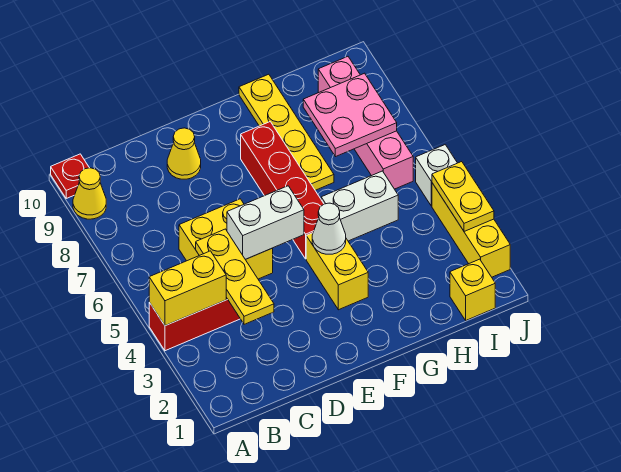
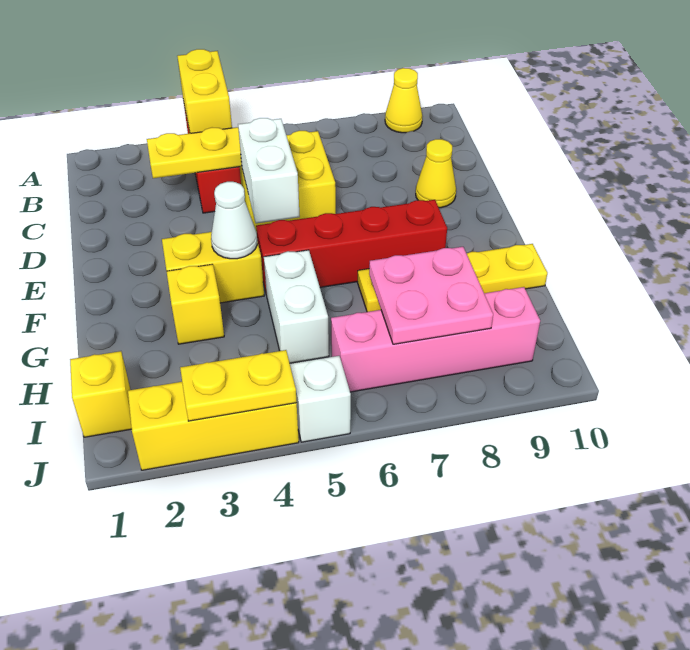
red plate A10 level 1 -> none
none -> yellow brick G3 level 1

